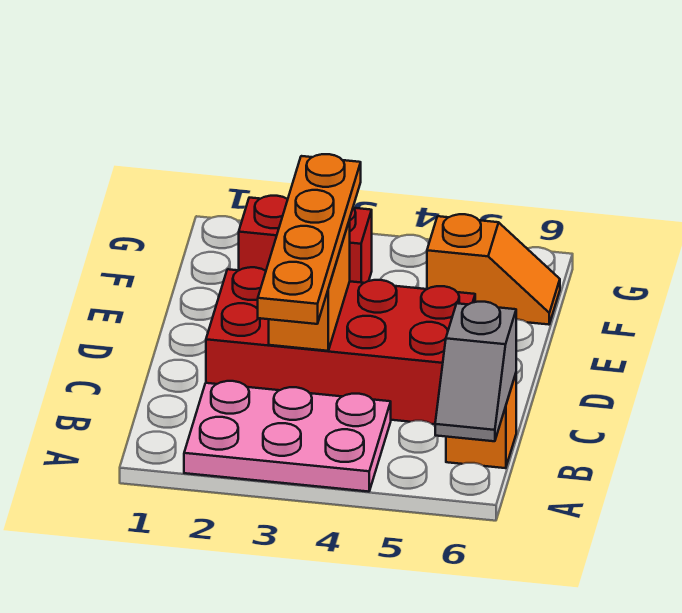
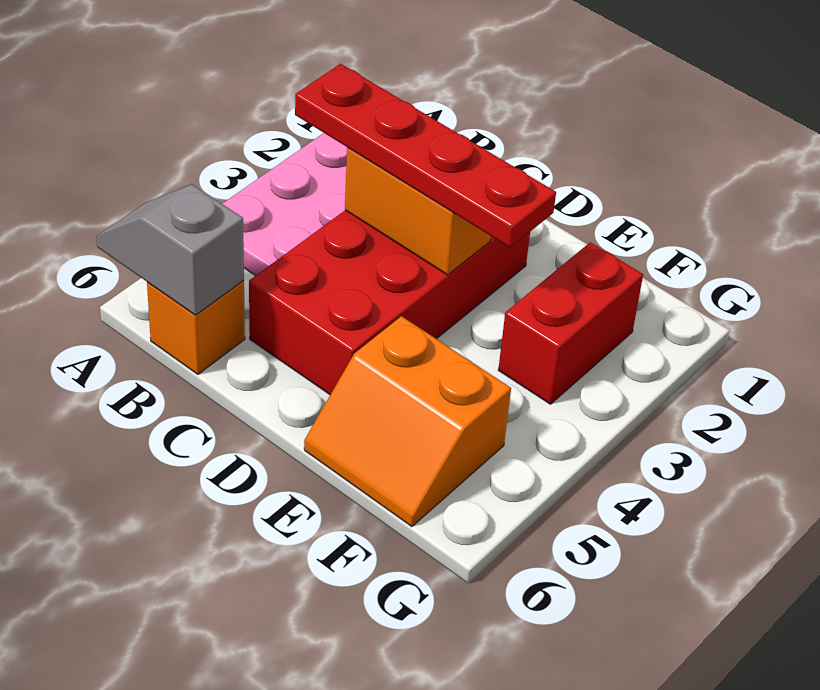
orange plate B3:E3 level 3 -> red plate B3:E3 level 3
orange slope F5:F6 level 1 top 5 -> orange slope E5:F6 level 1 top 5

